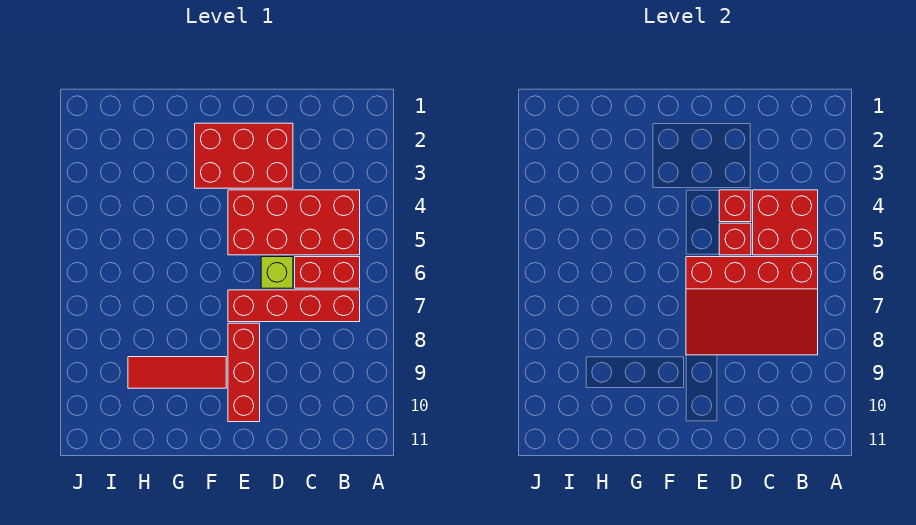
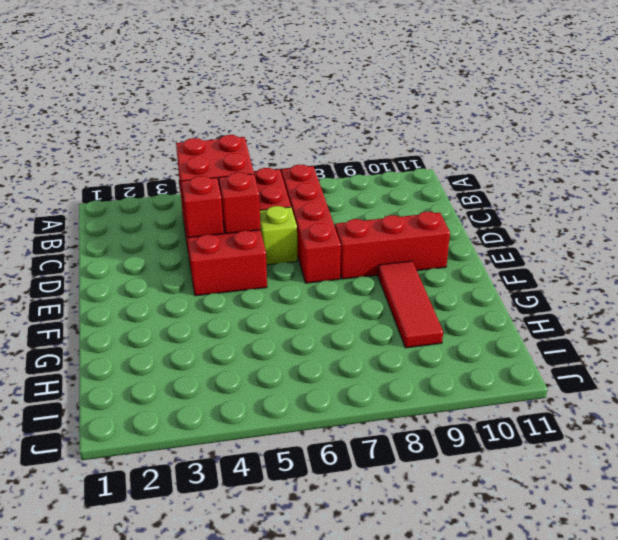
red slope B6:E8 level 2 top 6 -> none
red brick D2:F3 level 1 -> none

